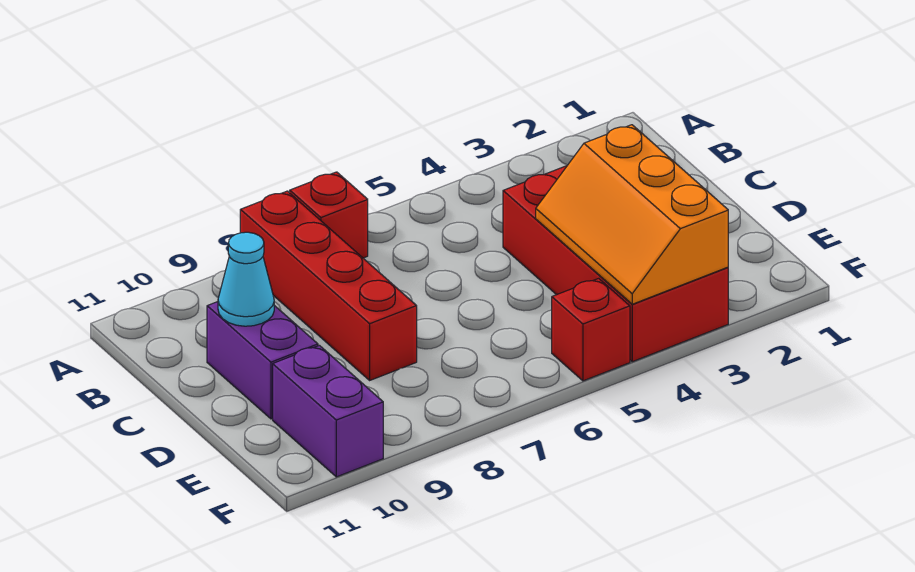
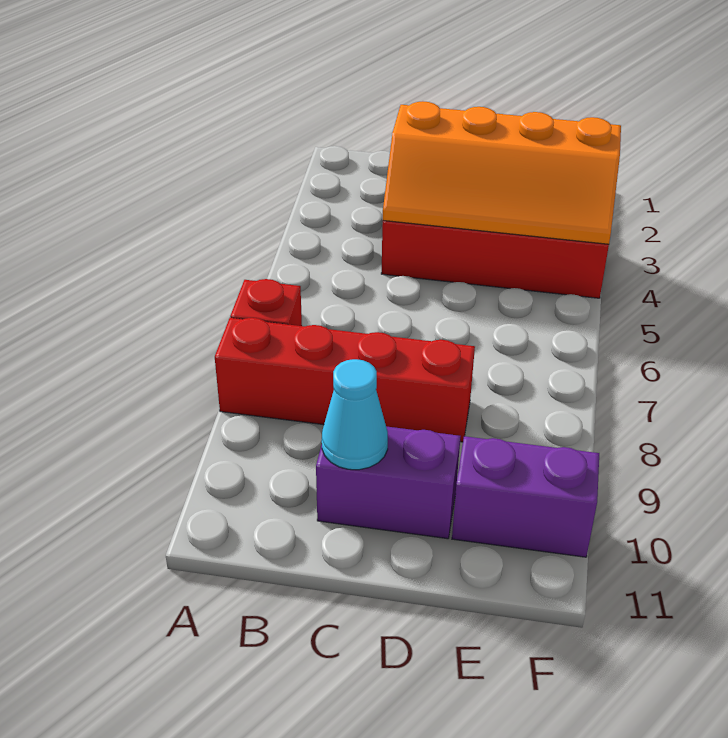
orange slope D3:F4 level 2 top 3 -> orange slope C3:F4 level 2 top 3
red brick F5 level 1 -> none

